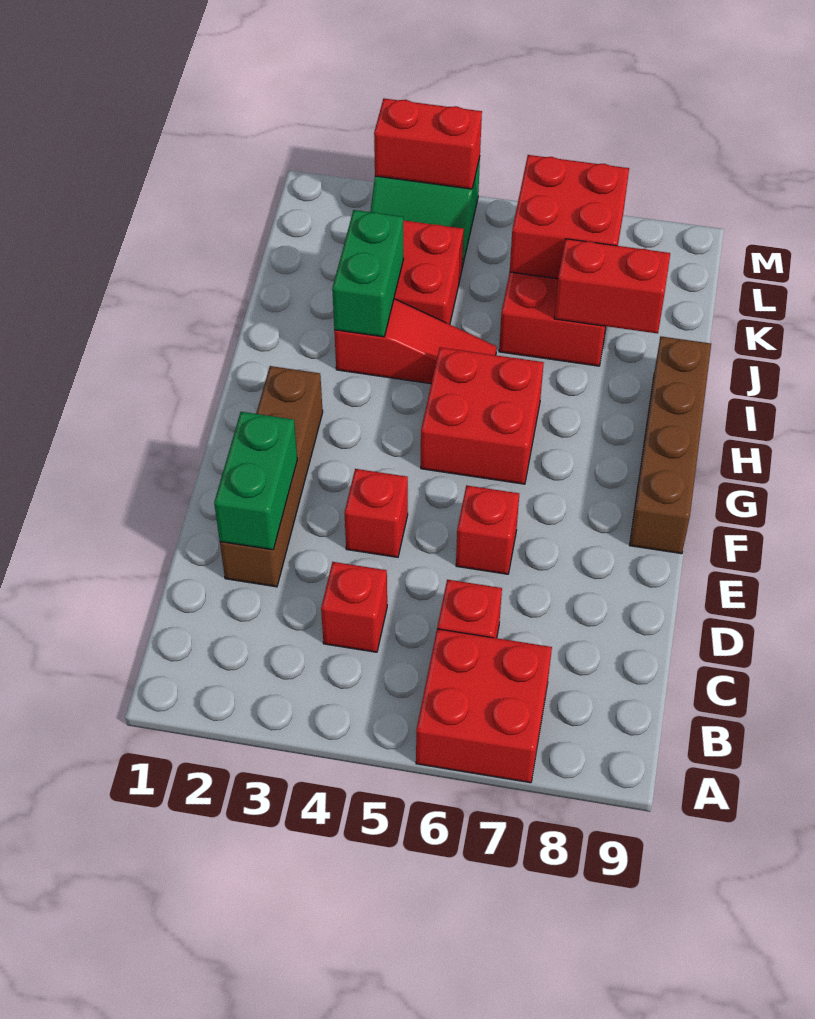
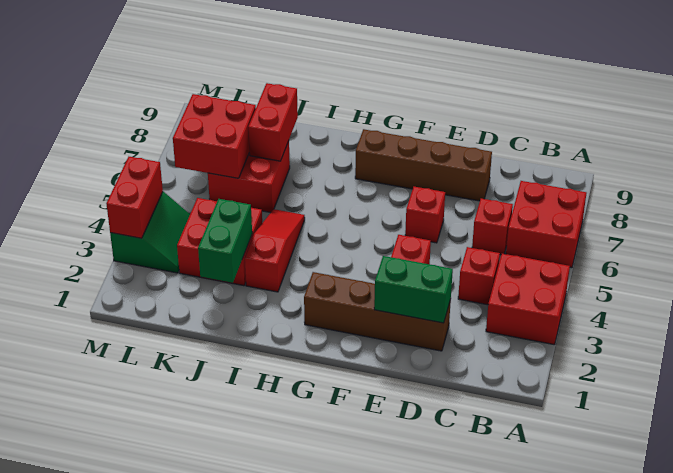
brown brick F9:I9 level 1 -> brown brick D8:G8 level 1
red brick G5:H6 level 1 -> red brick A3:B4 level 1
green brick I3:J3 level 2 -> green brick J2:J3 level 2

